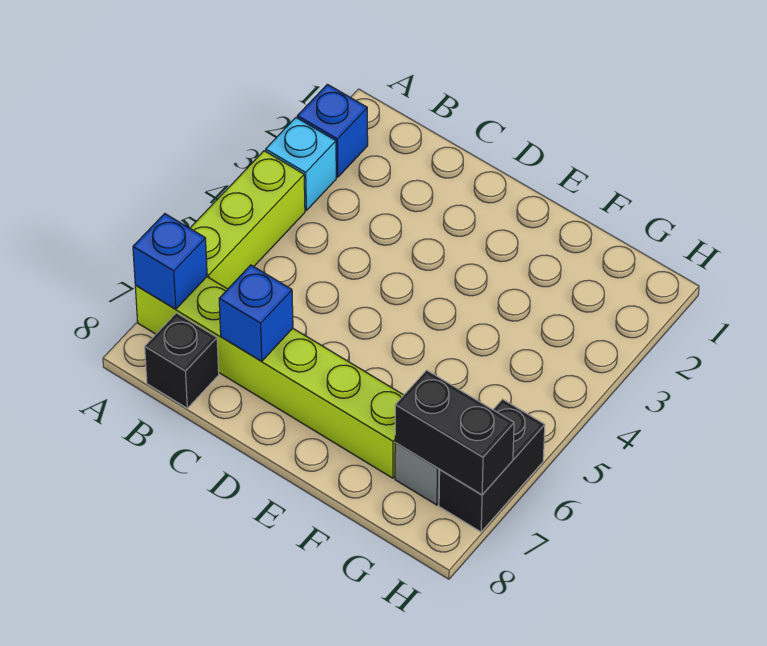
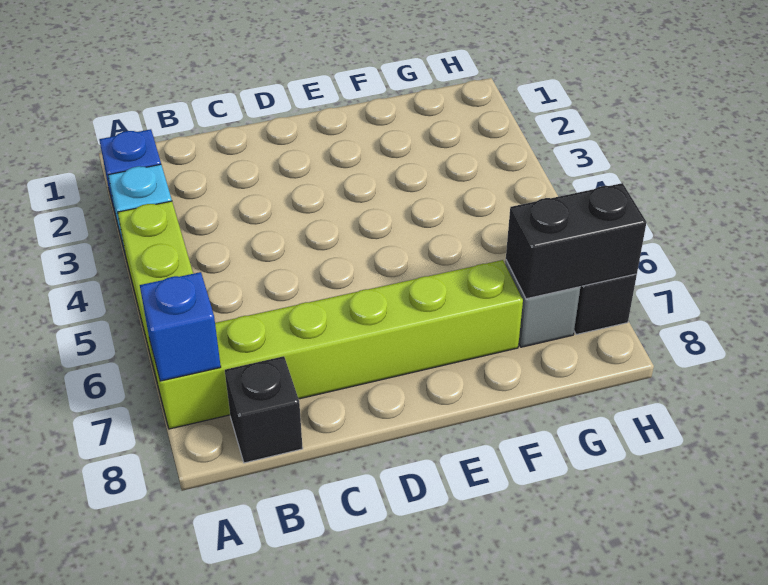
blue brick C7 level 2 -> none

